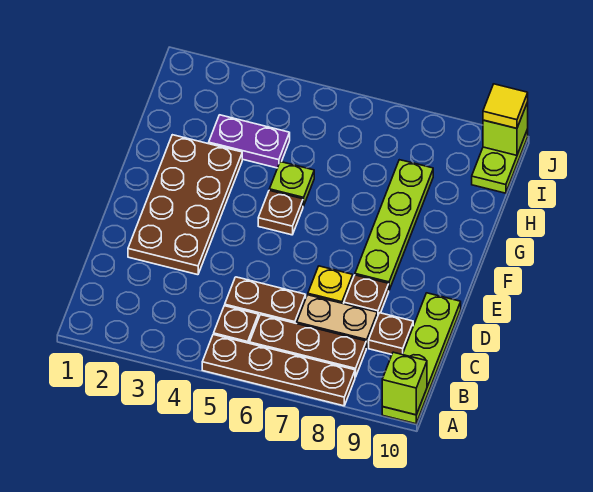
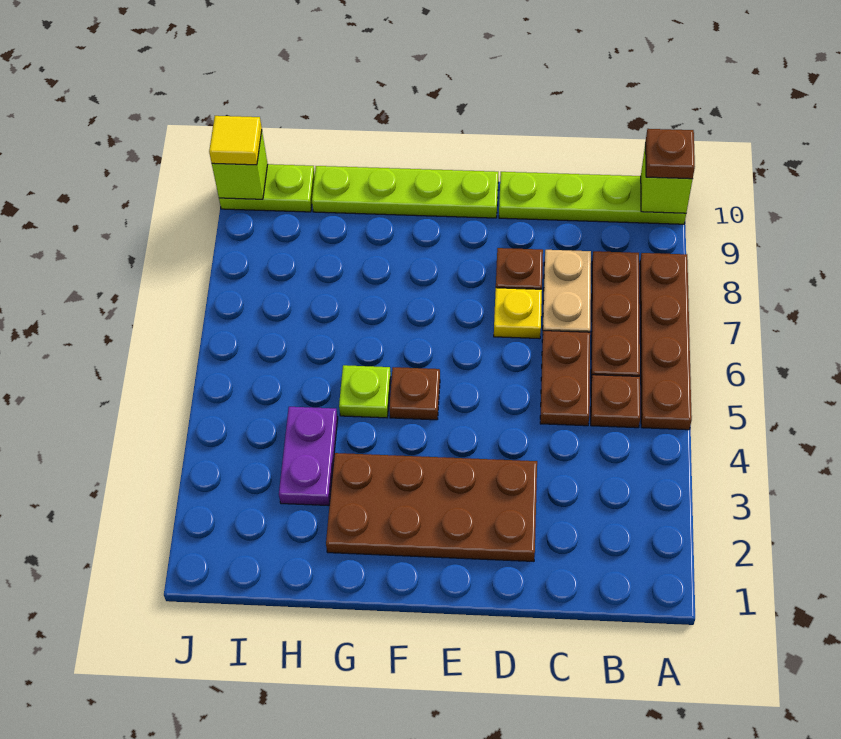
brown plate C9 level 1 -> brown plate A10 level 3
lime plate E8:H8 level 1 -> lime plate E10:H10 level 1

